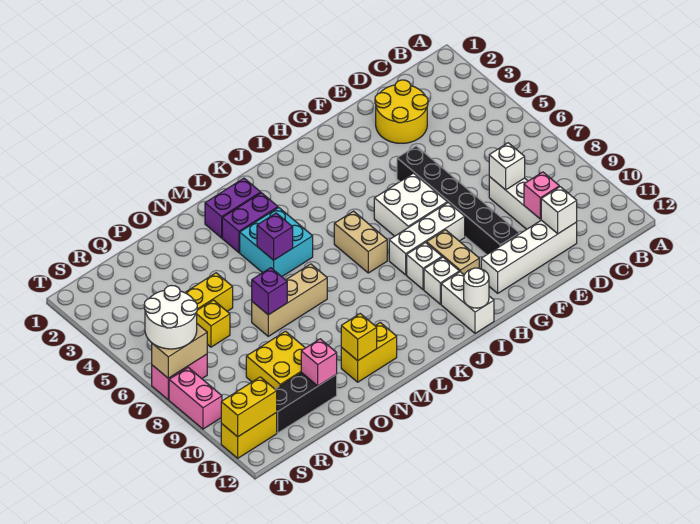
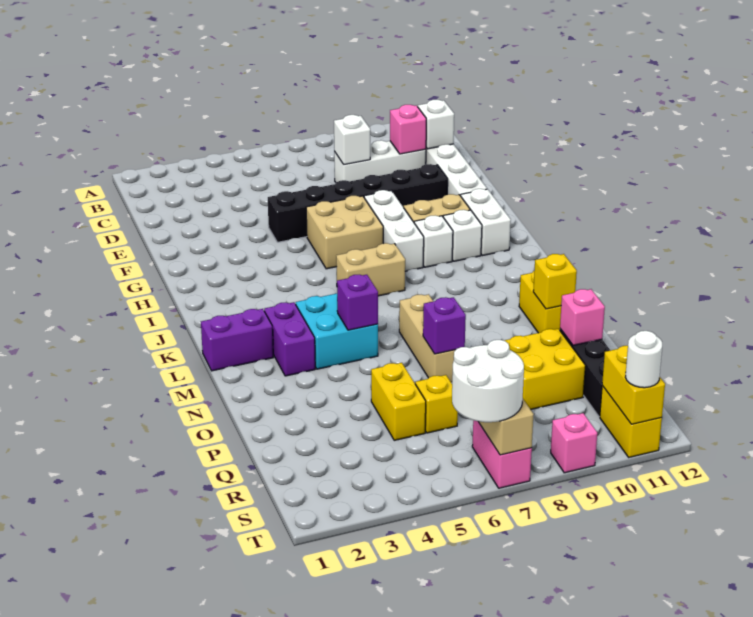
yellow round brick D2:E3 level 1 -> none
white brick G6:H7 level 1 -> tan brick G6:H7 level 1
white brick I11:I12 level 1 -> white brick H11:I11 level 1
white round brick I12 level 2 -> white round brick T11 level 3
purple brick L2:M2 level 1 -> purple brick L1:L2 level 1
pink brick T8:T9 level 1 -> pink brick T9 level 1

